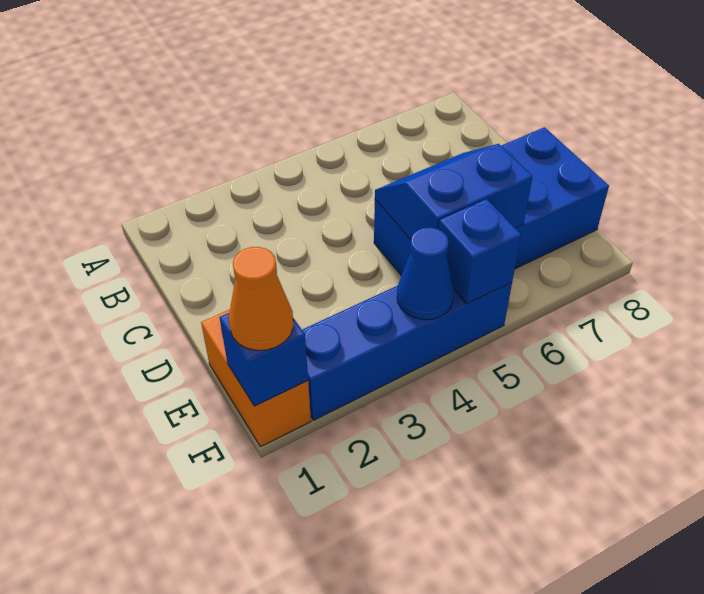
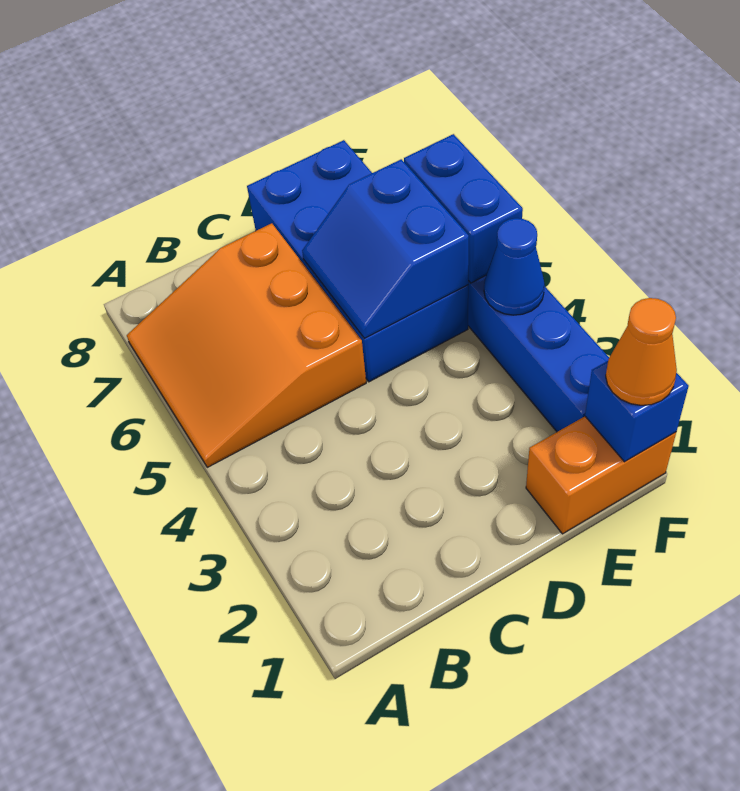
none -> orange slope A5:C7 level 1 top C
blue brick F5 level 2 -> blue brick F5:F6 level 2

